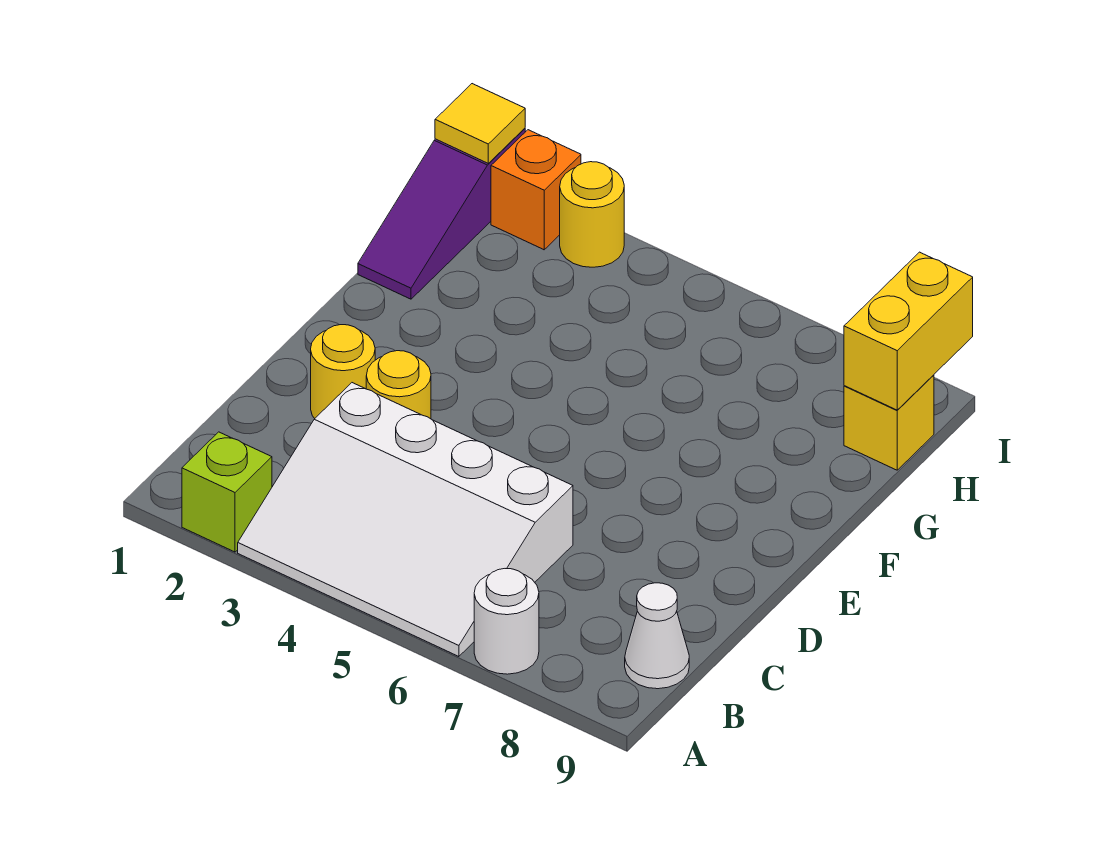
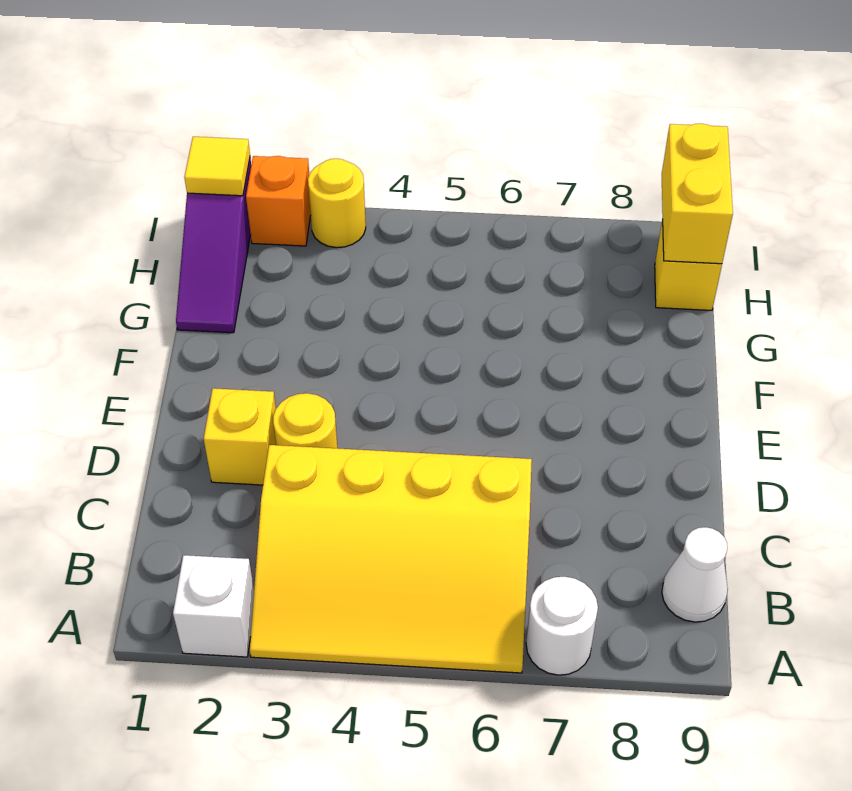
lime brick A2 level 1 -> white brick A2 level 1
white slope A3:C6 level 1 top C -> yellow slope A3:C6 level 1 top C
yellow round brick D2 level 1 -> yellow brick D2 level 1

